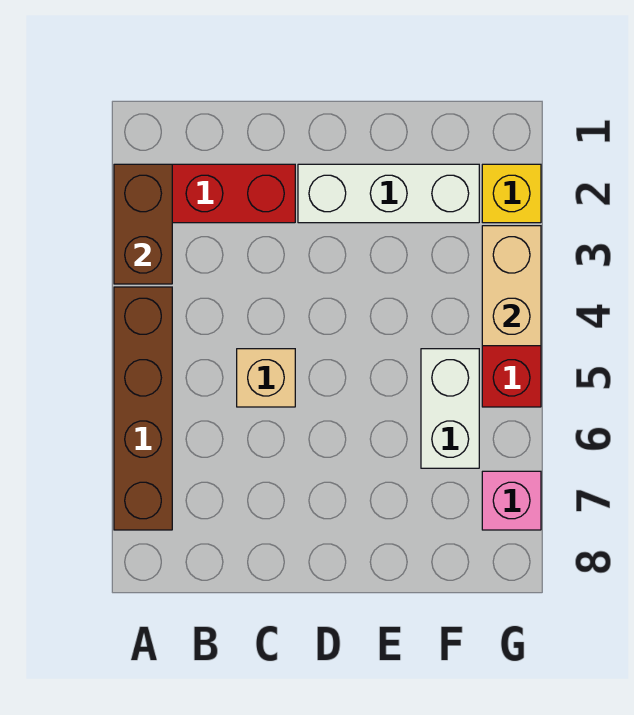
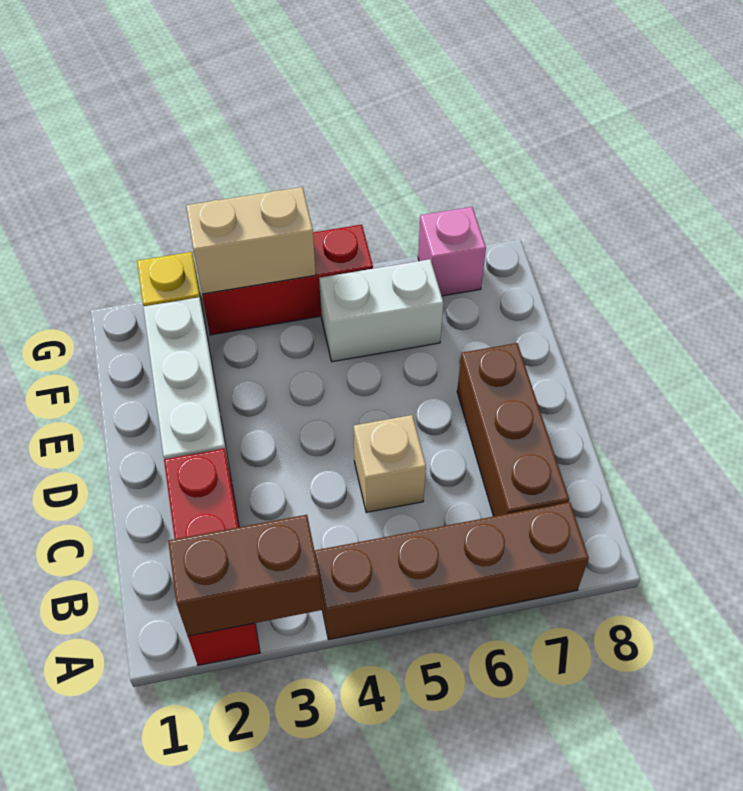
none -> brown brick B7:D7 level 1

